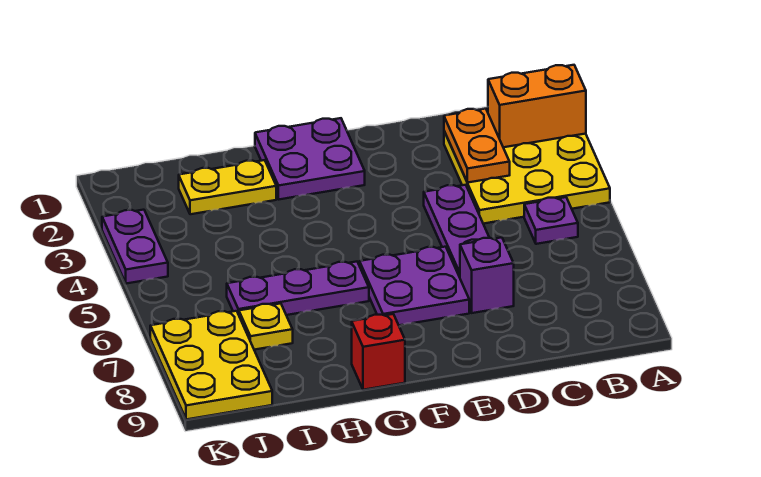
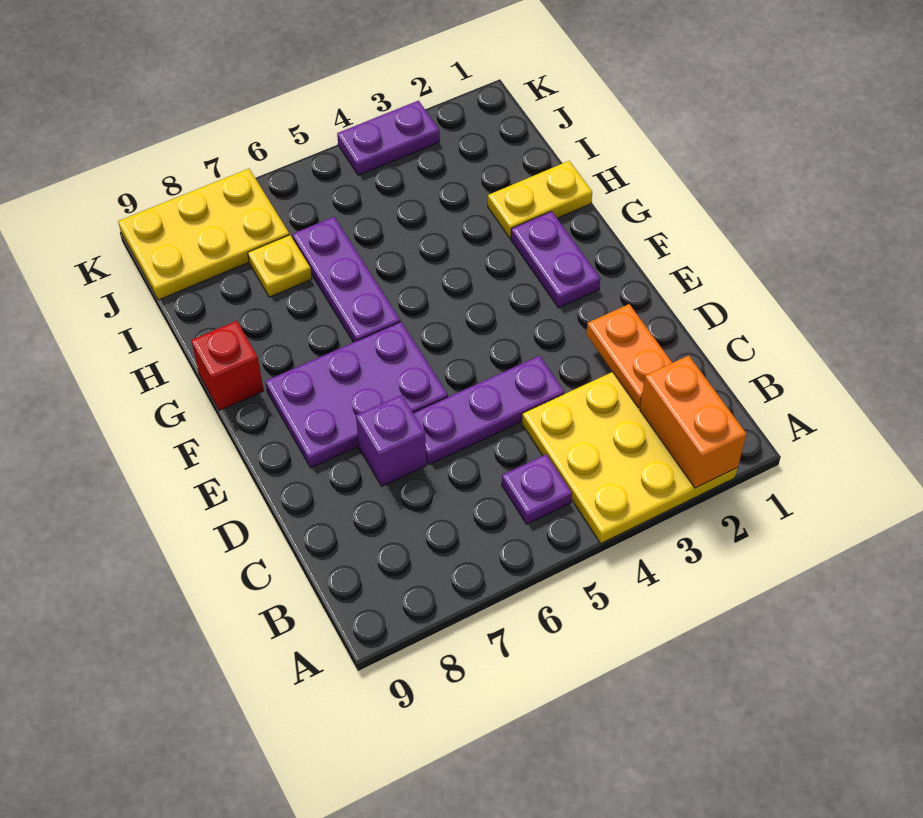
orange plate C2:C3 level 2 -> orange plate C2:D2 level 2
purple plate E6:F7 level 1 -> purple plate E6:F8 level 1
purple plate F1:G2 level 1 -> purple plate F2:G2 level 1
yellow plate H2:I2 level 1 -> yellow plate H1:H2 level 1

